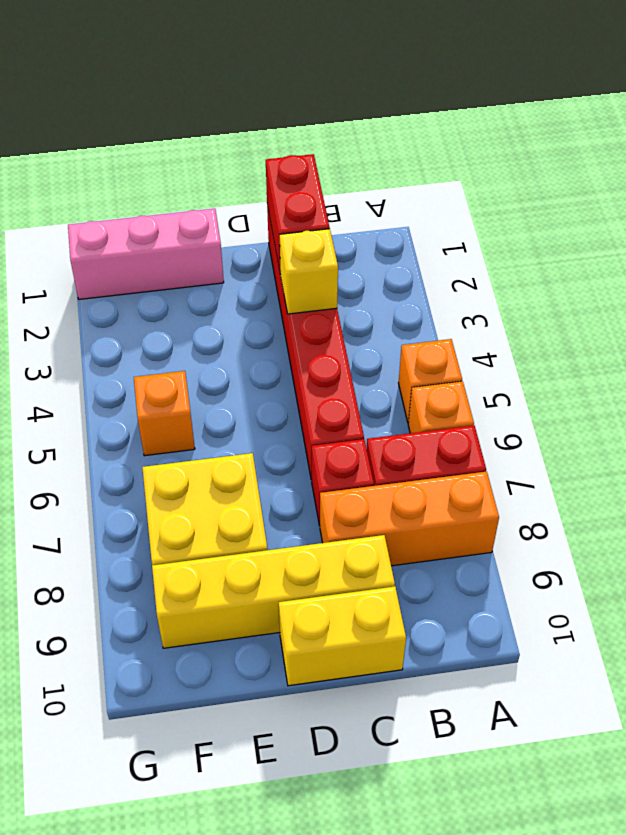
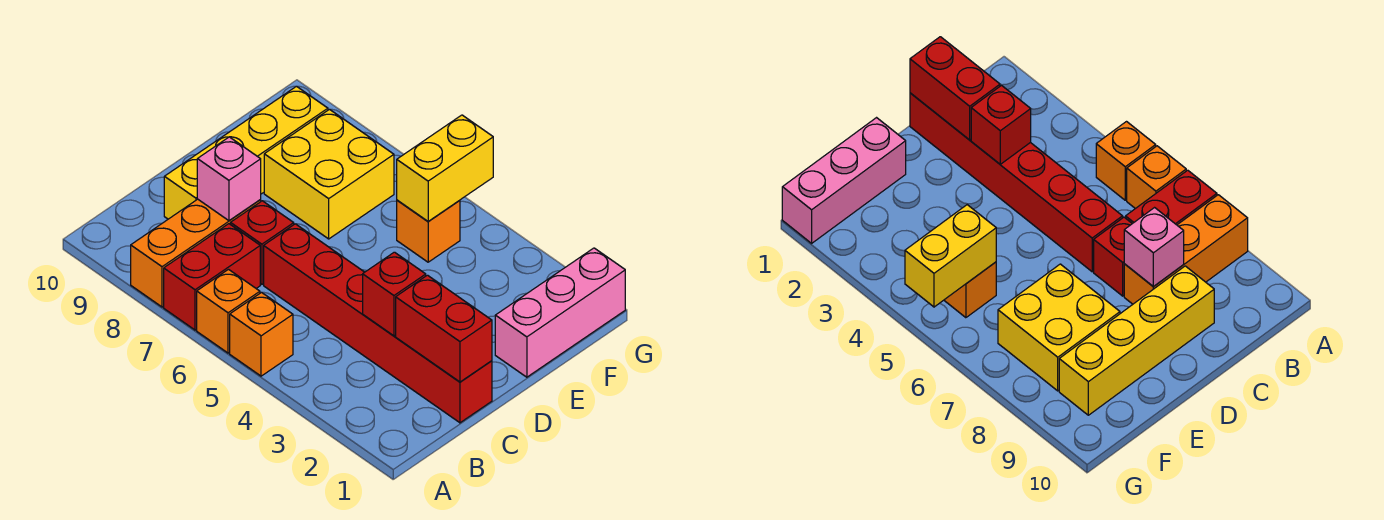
yellow brick C3 level 2 -> red brick C3 level 2
none -> pink brick C8 level 2
yellow brick C10:D10 level 1 -> yellow brick F5:G5 level 2

